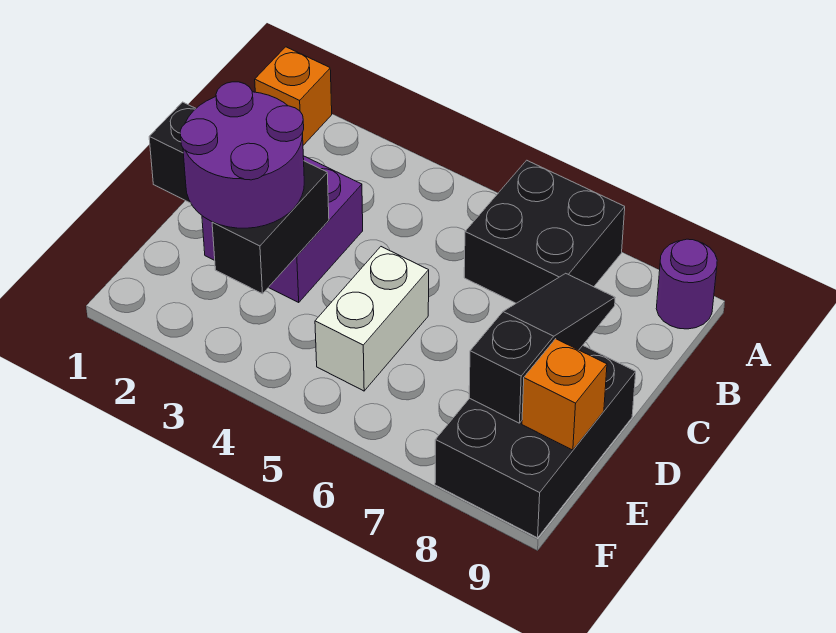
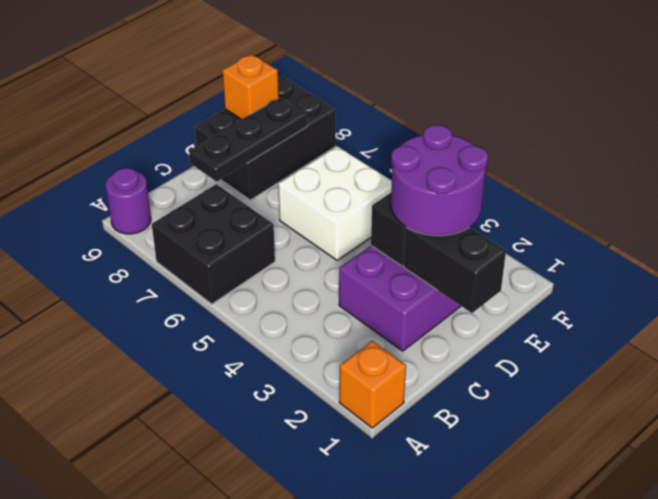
black slope C8:E8 level 2 top E -> black plate C8:E8 level 2
white brick D5:E5 level 1 -> white brick D5:E6 level 1

